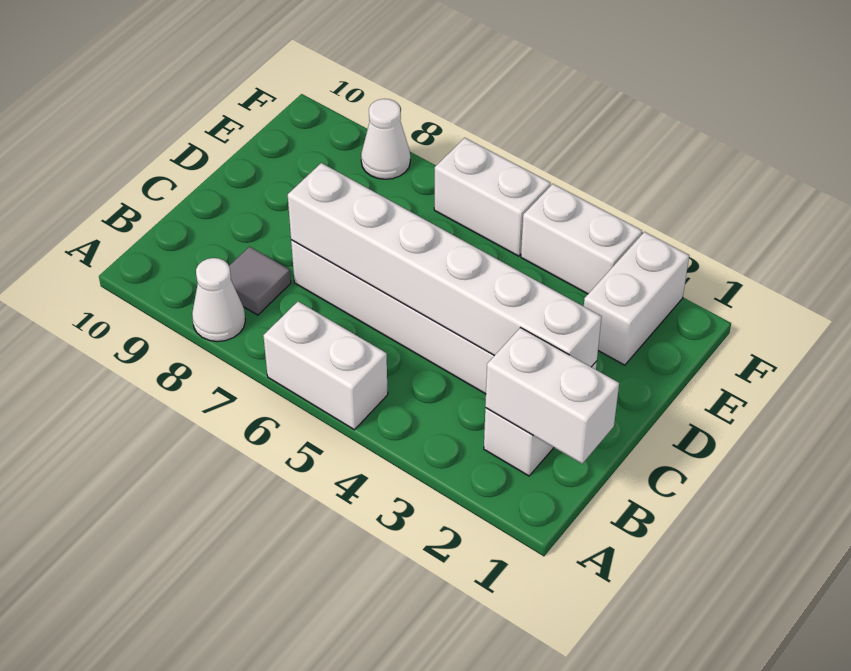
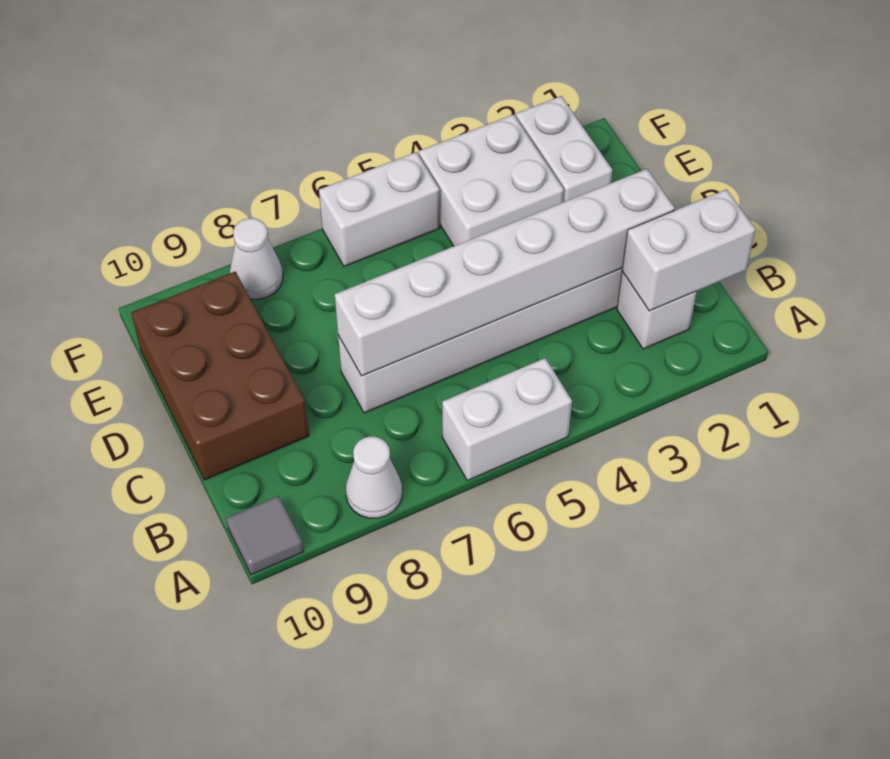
grey tile B8 level 1 -> grey tile A10 level 1
none -> brown brick C9:E10 level 1
white brick F3:F4 level 1 -> white brick E3:F4 level 1

